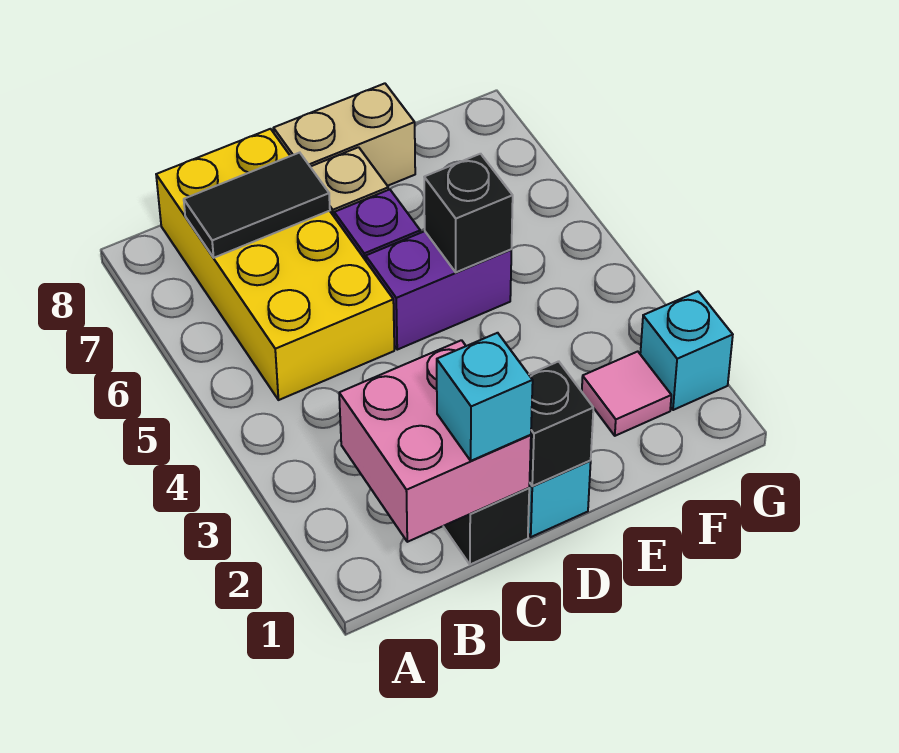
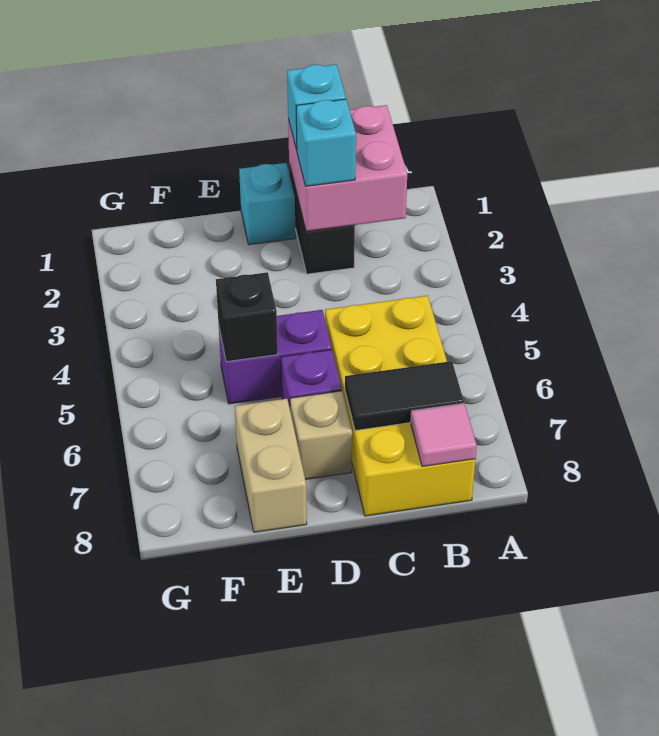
black brick D1 level 2 -> none
tan brick D8:E8 level 1 -> tan brick E7:E8 level 1
pink tile F2 level 1 -> pink tile B8 level 2
cyan brick G2 level 1 -> cyan brick C2 level 3

